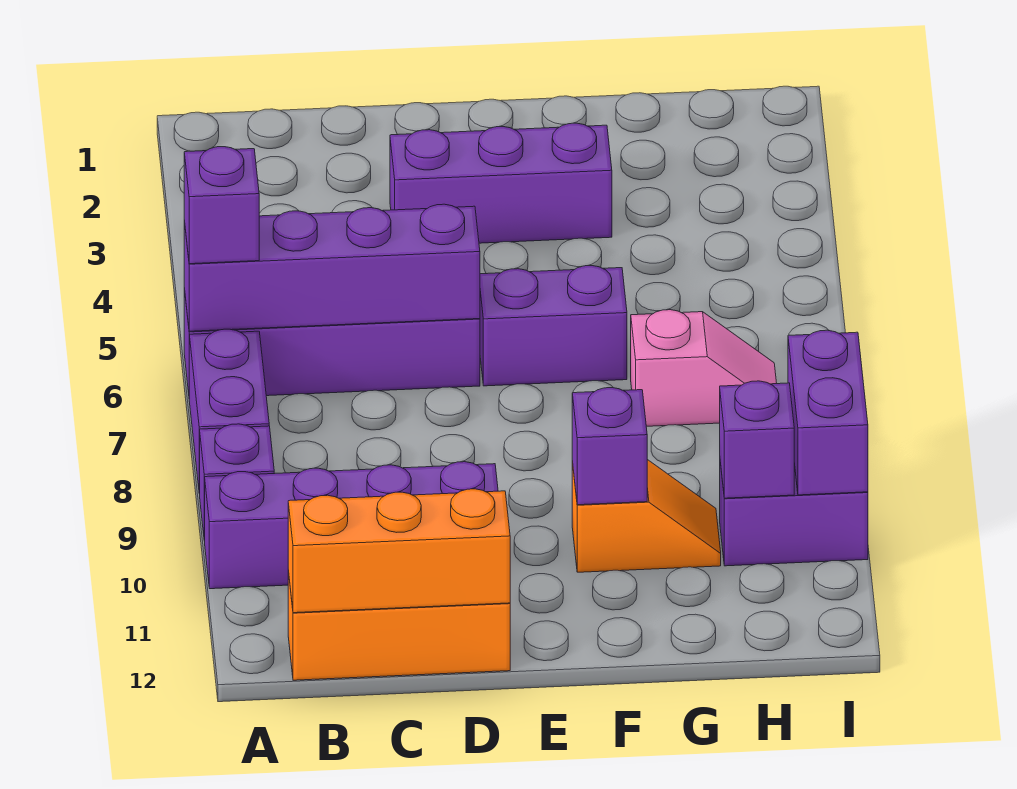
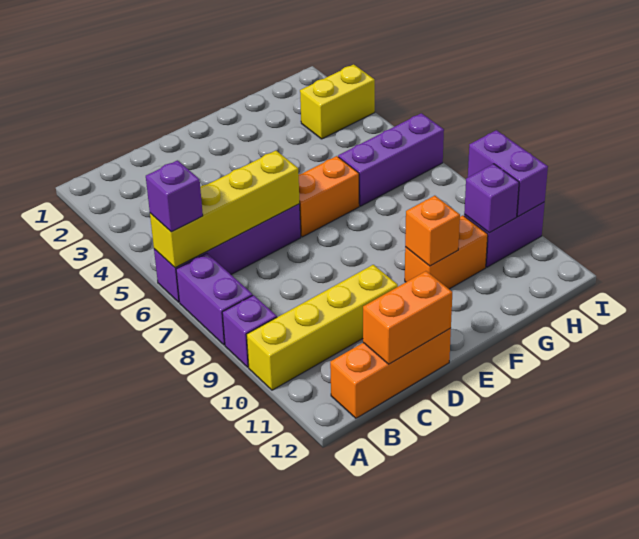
purple brick A6:D6 level 2 -> yellow brick A6:D6 level 2
purple brick A10:D10 level 1 -> yellow brick A10:D10 level 1
orange brick B12:D12 level 2 -> orange brick C12:D12 level 2
purple brick D3:F3 level 1 -> purple brick G6:I6 level 1
purple brick E6:F6 level 1 -> orange brick E6:F6 level 1
orange slope F10:G10 level 1 top F -> orange brick F10:G10 level 1
purple brick F10 level 2 -> orange brick F10 level 2
pink slope G7:H7 level 1 top G -> none
none -> yellow brick H3:I3 level 1

